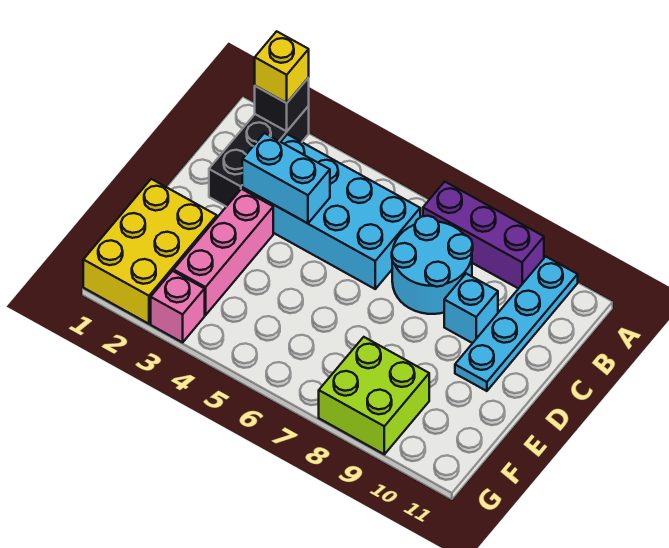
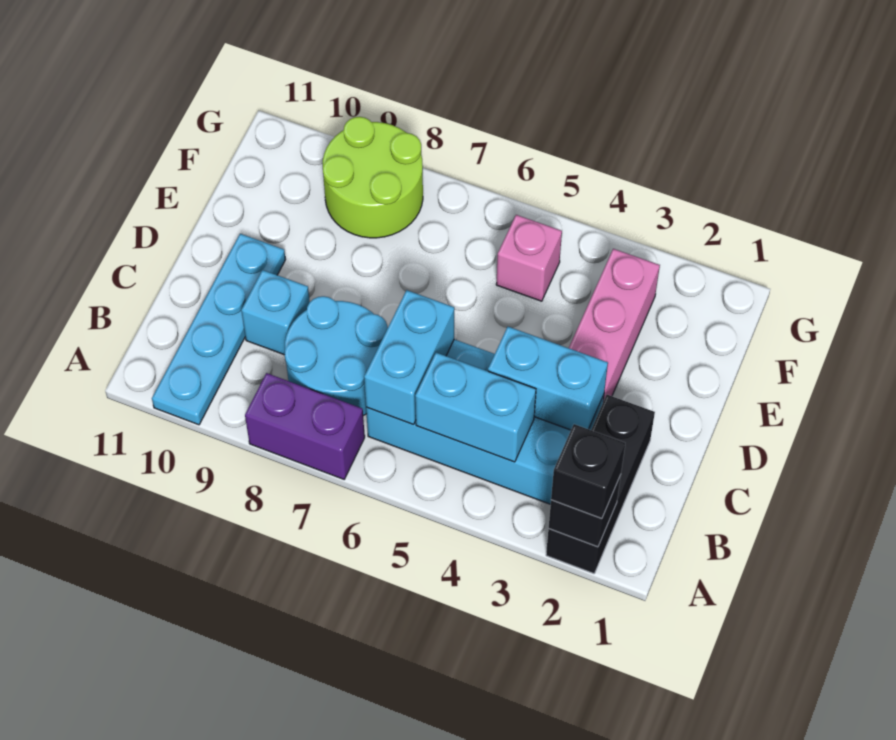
yellow brick A2 level 3 -> black brick A2 level 3
purple brick A7:A9 level 1 -> purple brick A7:A8 level 1
none -> cyan brick B4:B5 level 2
none -> cyan brick B6:C6 level 2
yellow brick E1:G2 level 1 -> none
lime brick F8:G9 level 1 -> lime round brick F8:G9 level 1
pink brick G3 level 1 -> pink brick F5 level 1

